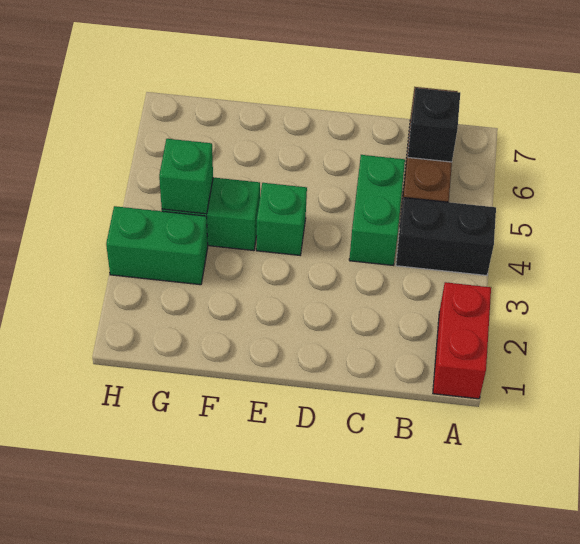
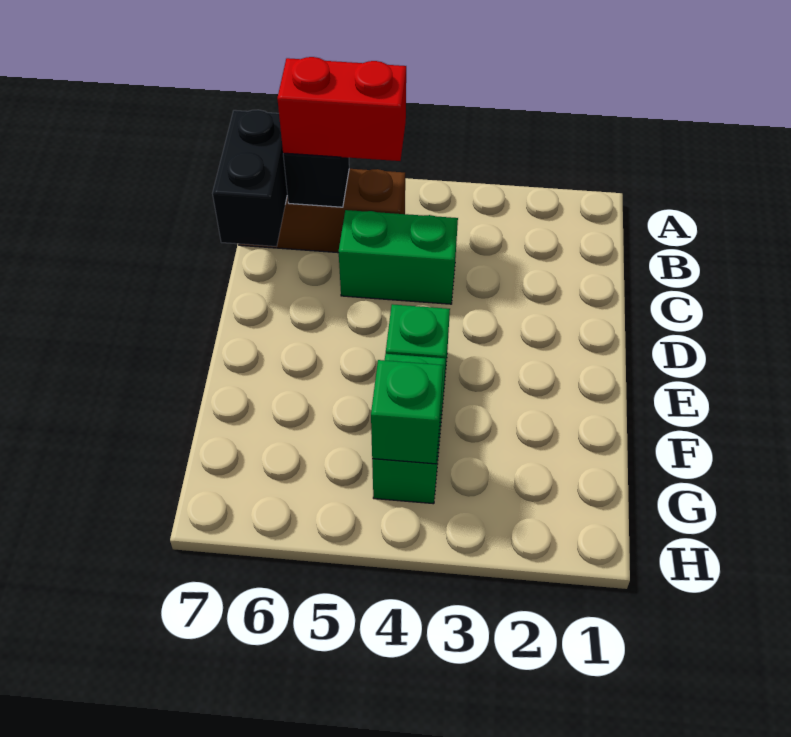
red brick A1:A2 level 1 -> red brick B5:B6 level 3
black brick A4:B4 level 1 -> black brick B7:C7 level 2
green brick G3:H3 level 1 -> none

